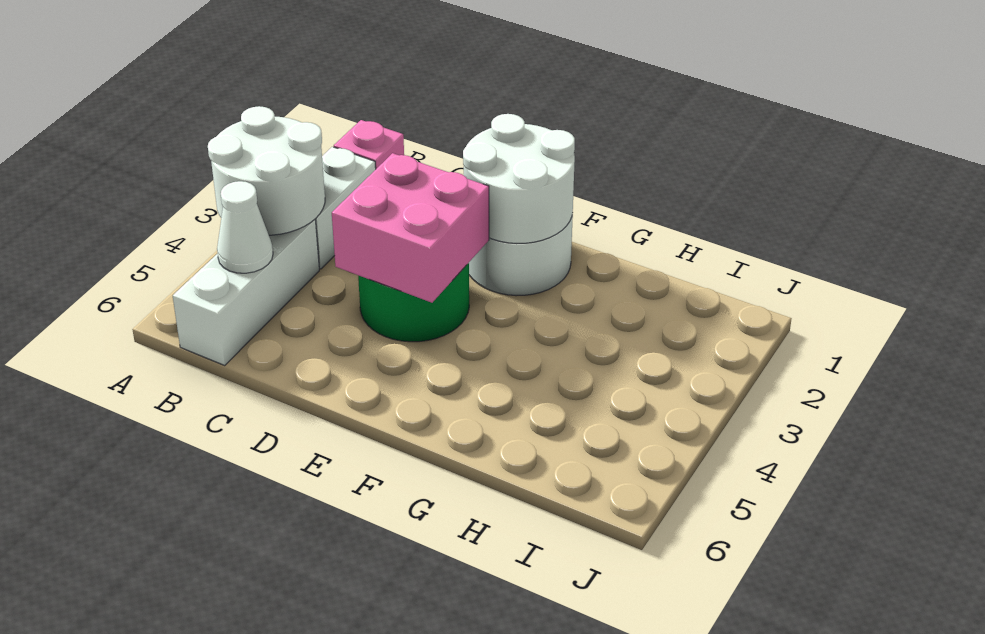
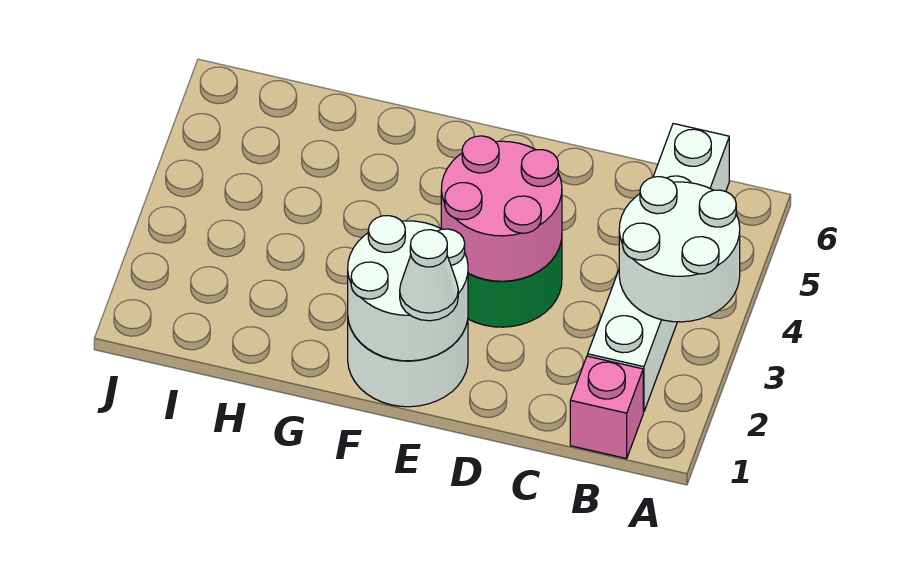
white cone B5 level 2 -> white cone E1 level 3
pink brick D3:E4 level 2 -> pink round brick D3:E4 level 2

